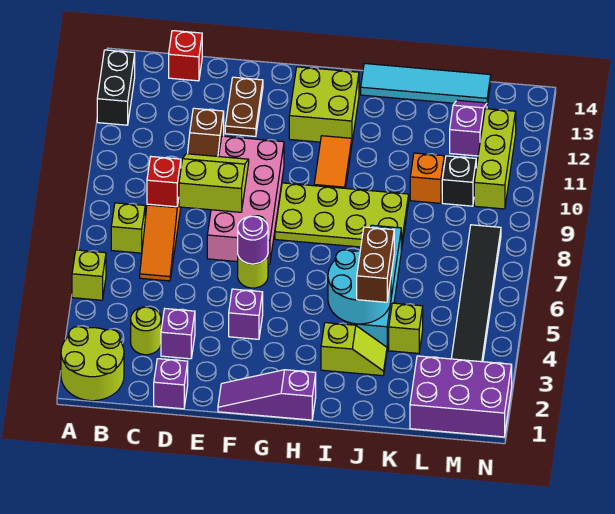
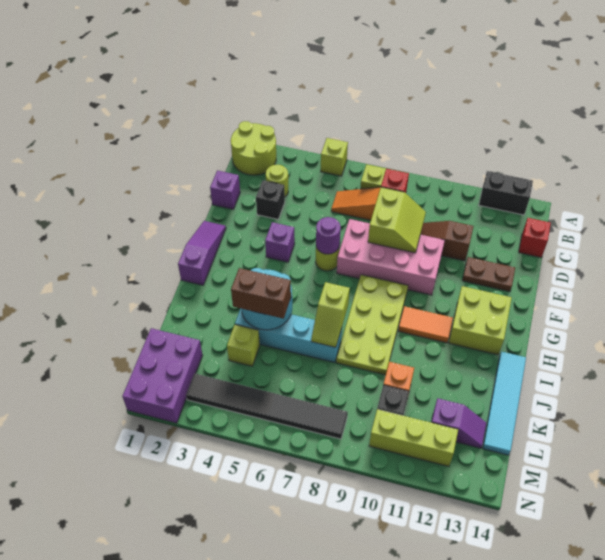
purple brick D3 level 1 -> black brick D3 level 1
lime slope I3:J3 level 1 top I -> lime slope I7:J7 level 2 top I

